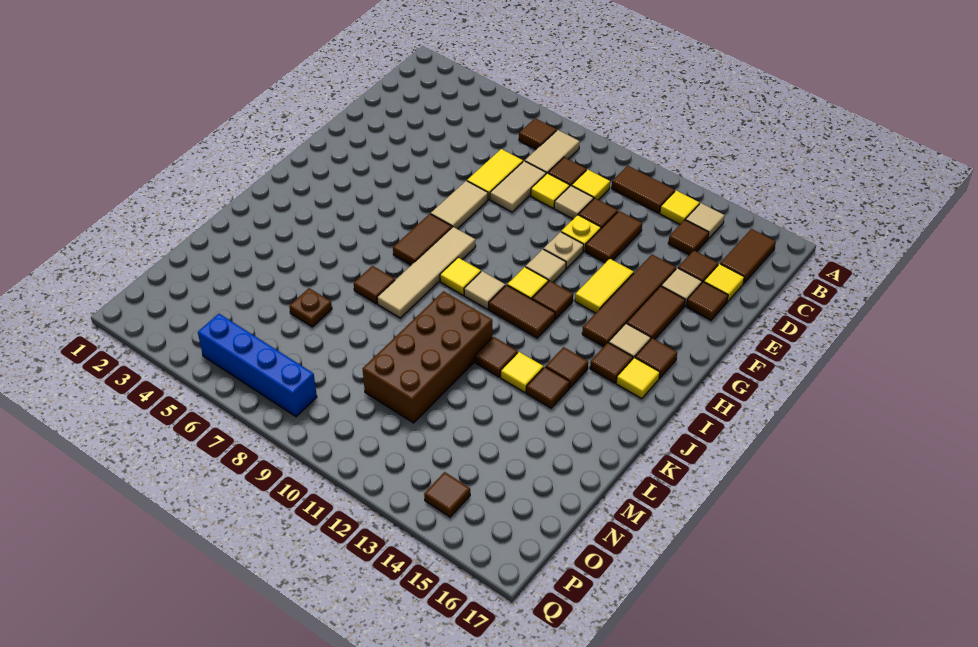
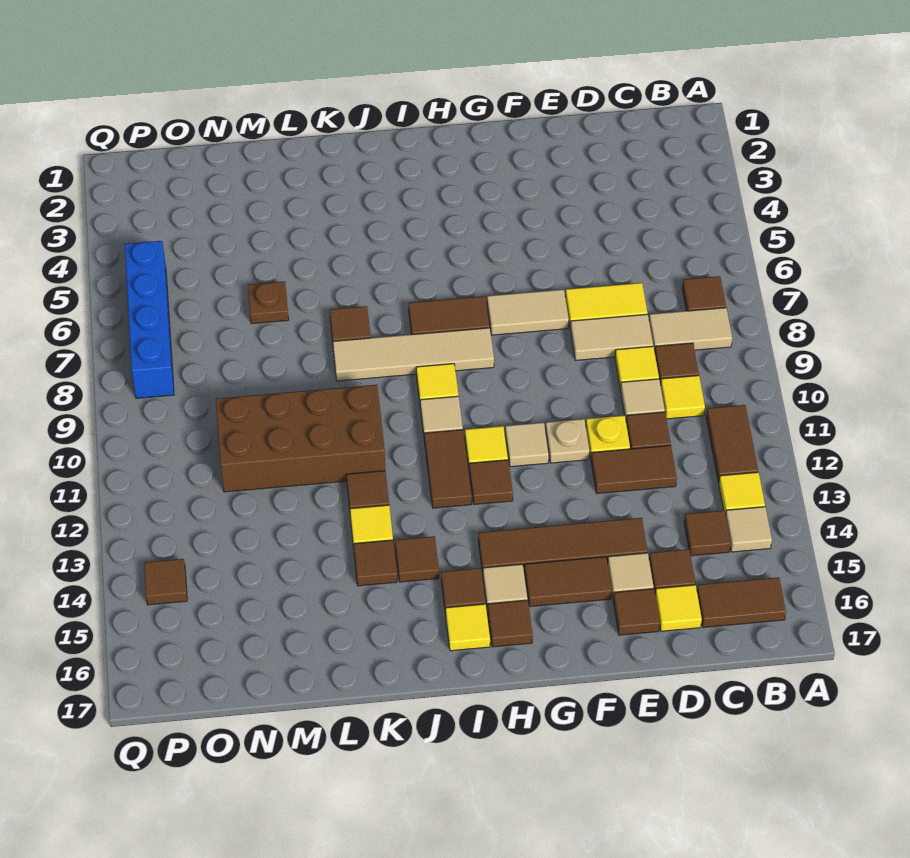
yellow tile F13:G13 level 1 -> none

